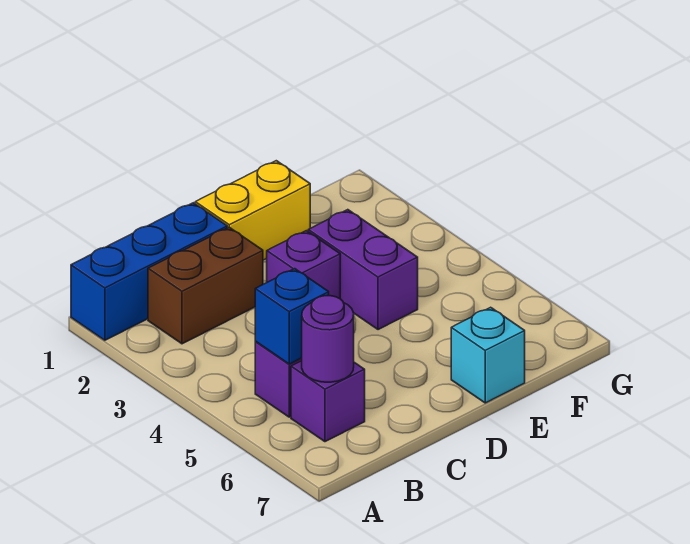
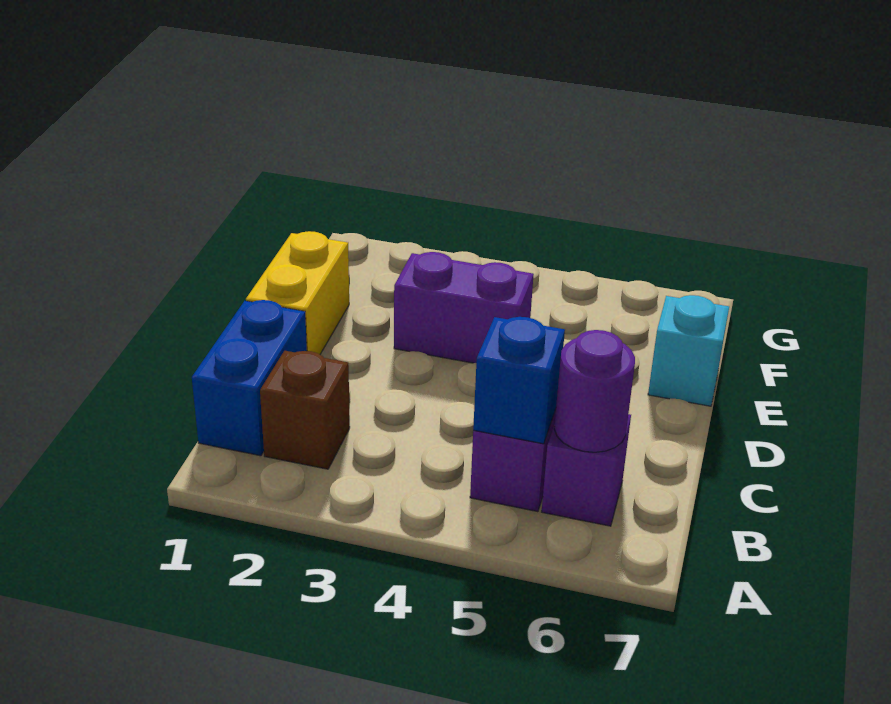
blue brick A1:C1 level 1 -> blue brick B1:C1 level 1
brown brick B2:C2 level 1 -> brown brick B2 level 1
purple brick D3 level 1 -> none

